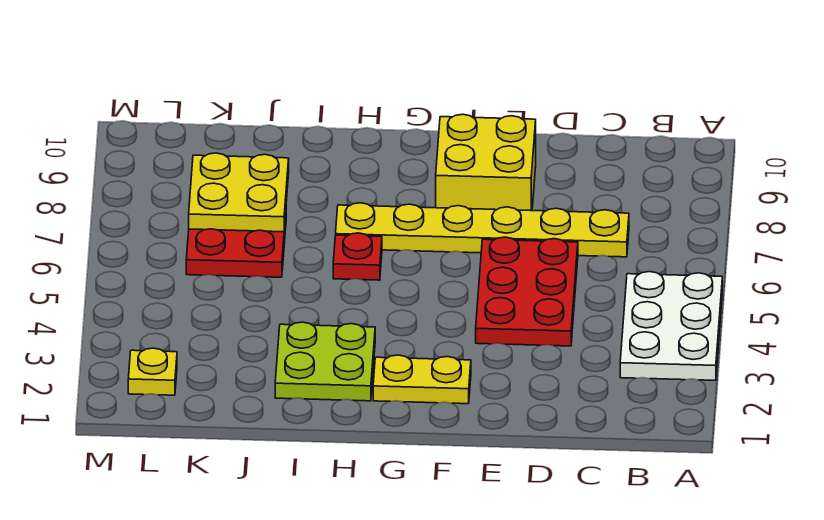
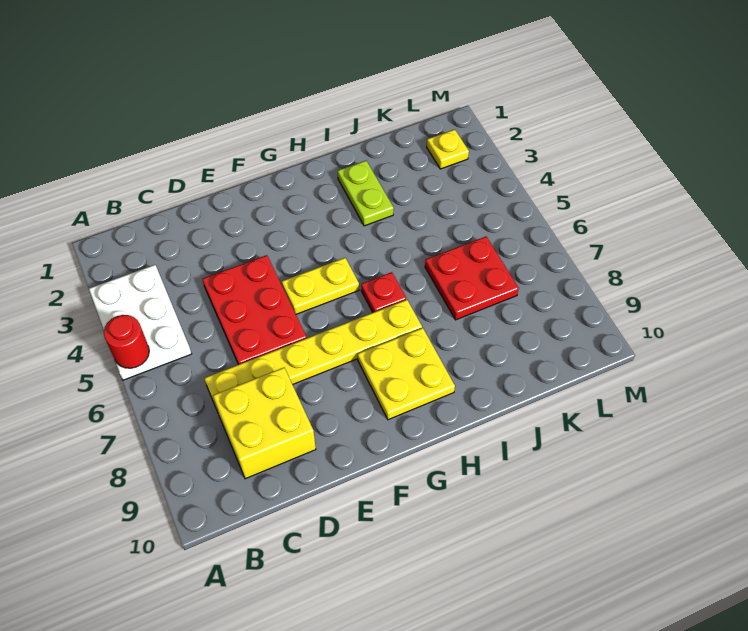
none -> red round brick A5 level 2
yellow brick E8:F9 level 1 -> yellow brick C8:D9 level 1
yellow plate F2:G2 level 1 -> yellow plate F5:G5 level 1
lime plate H2:I3 level 1 -> lime plate I2:I3 level 1
yellow plate J7:K8 level 2 -> yellow plate G8:H9 level 1

